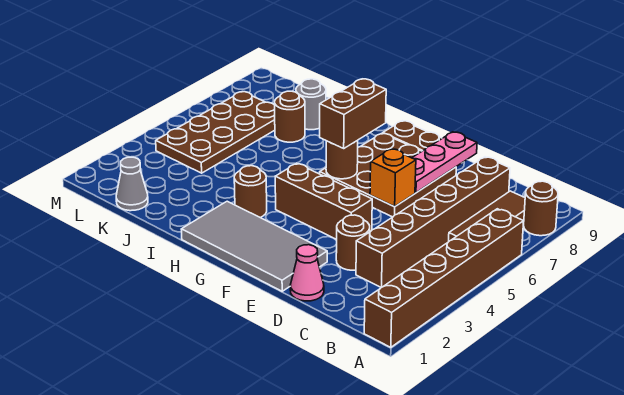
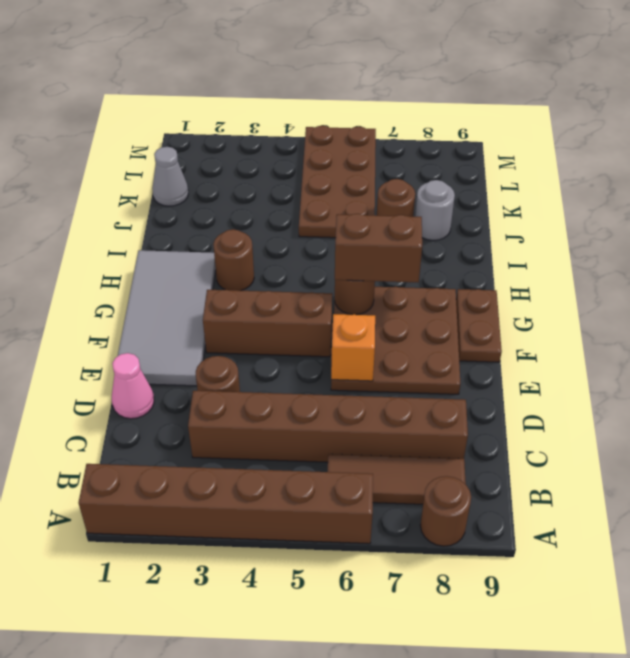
brown brick E4:G4 level 1 -> brown brick F3:F5 level 1
pink plate E7:E9 level 2 -> none
brown plate K4:L7 level 1 -> brown plate J5:M6 level 1

